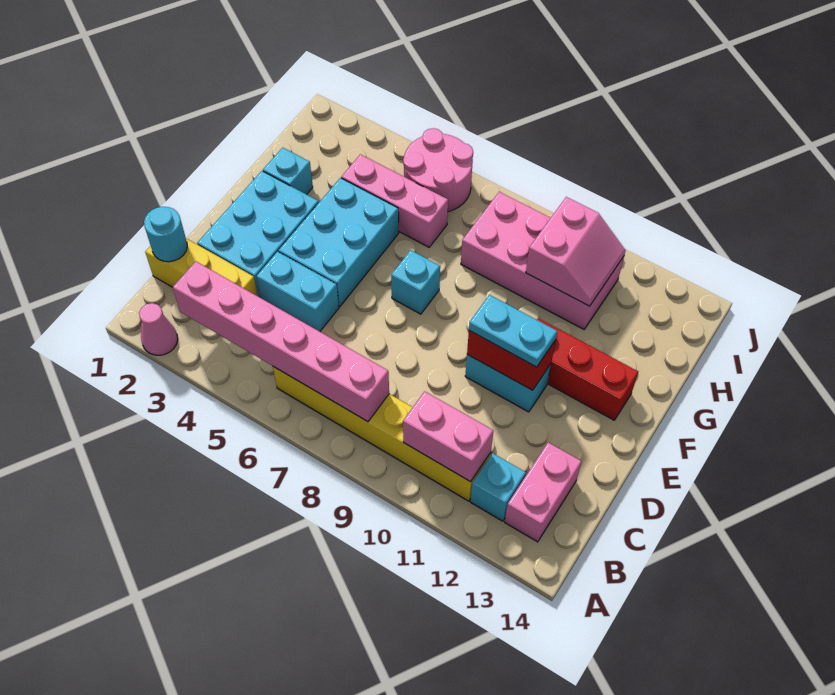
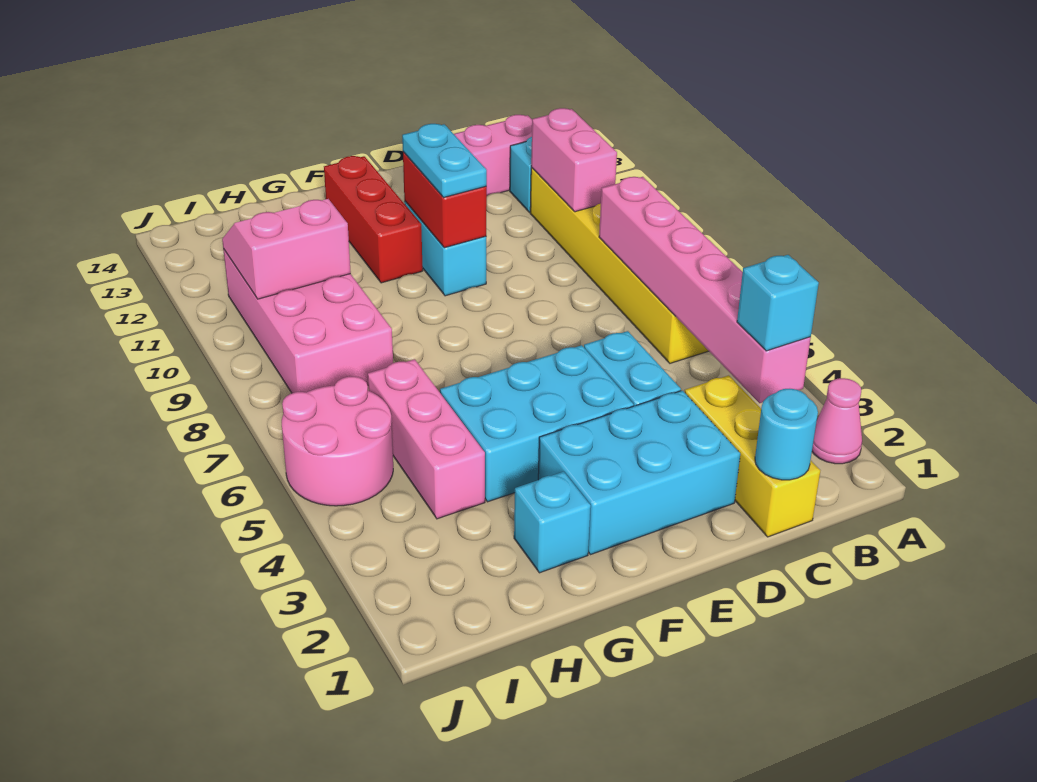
cyan brick F7 level 1 -> cyan brick B3 level 3

